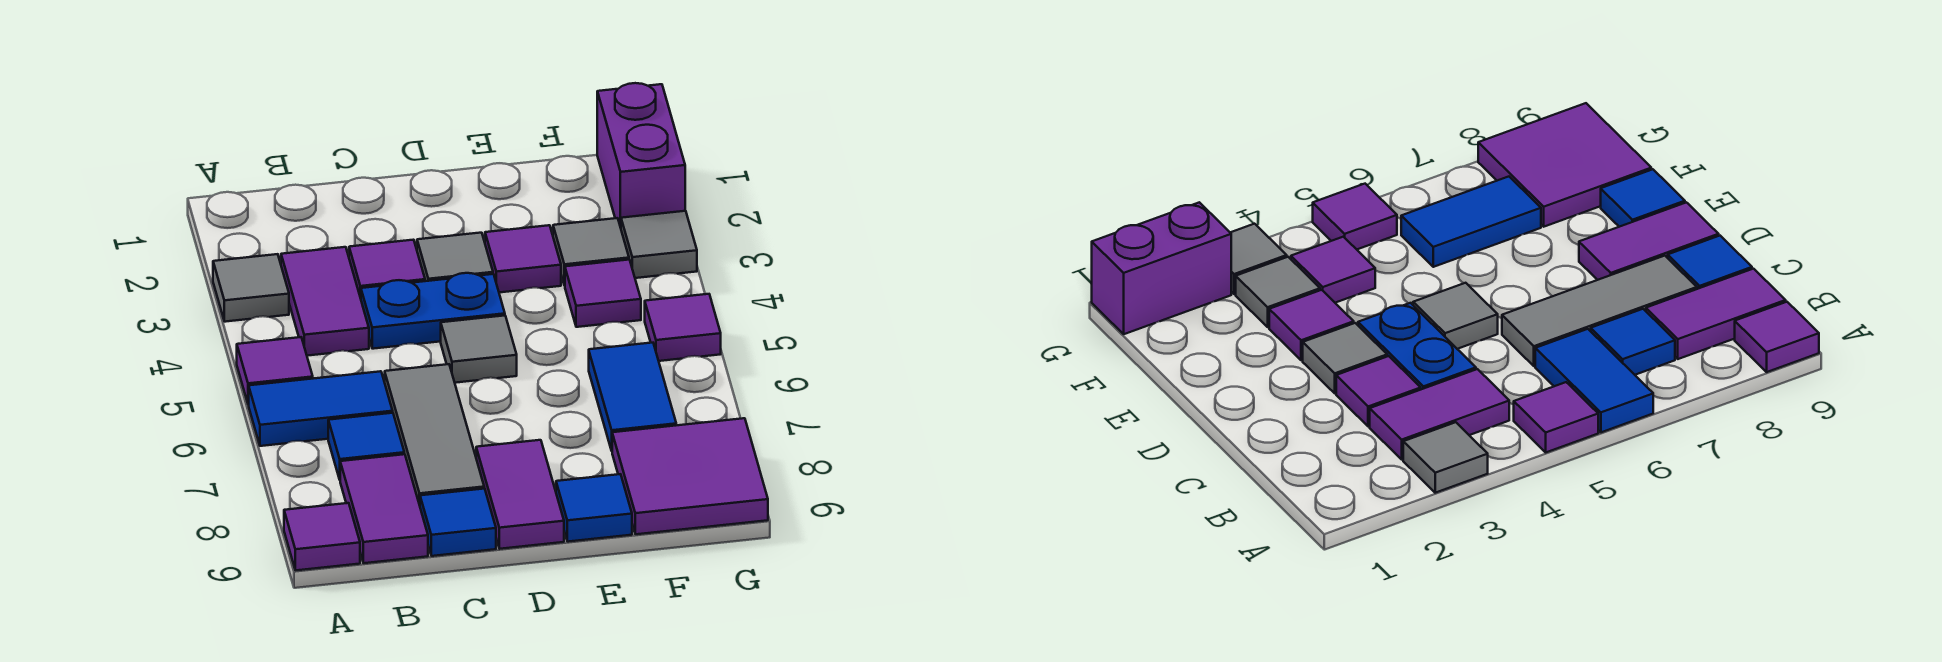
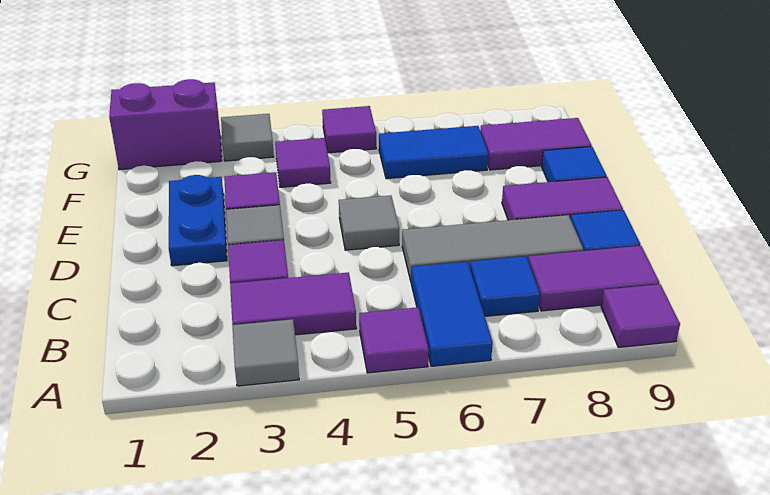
blue plate C4:D4 level 1 -> blue plate D2:E2 level 1
grey tile F3 level 1 -> none
purple tile F8:G9 level 1 -> purple tile F8:F9 level 1

